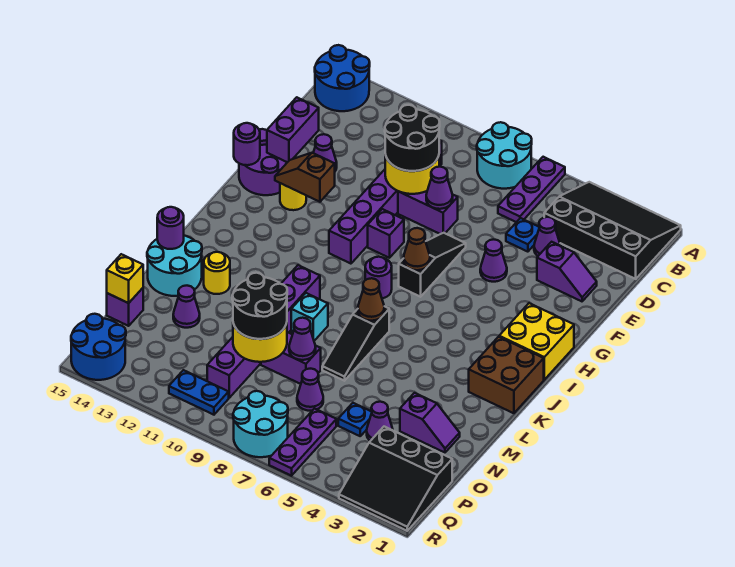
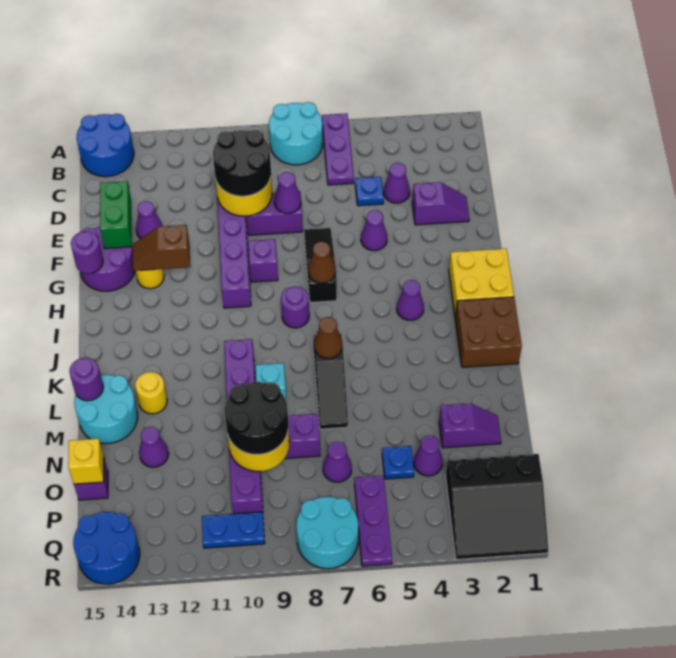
black slope A1:C4 level 1 top C -> none
purple brick E14:F14 level 2 -> green brick E14:F14 level 2
purple cone N8 level 2 -> purple cone I4 level 1

